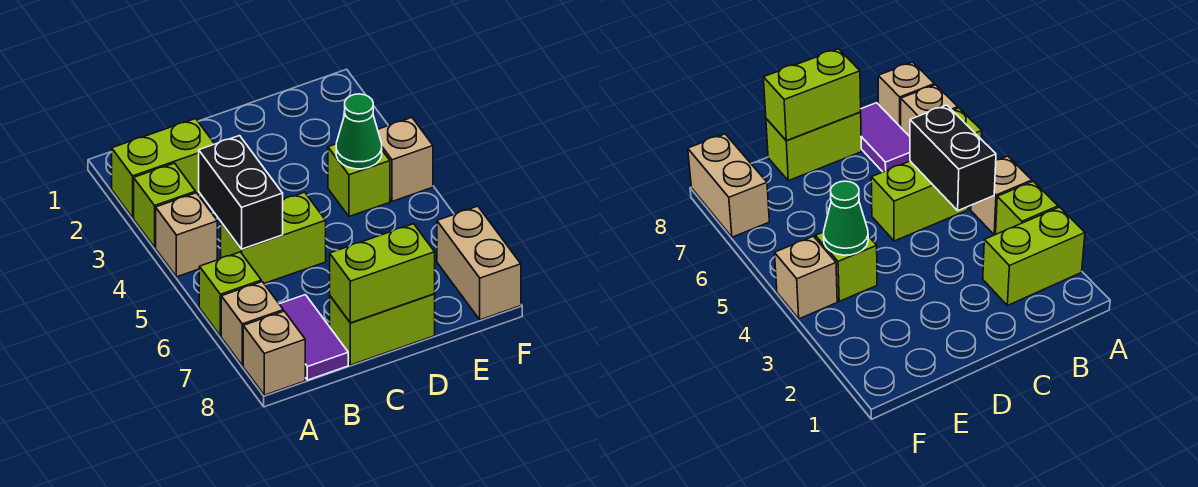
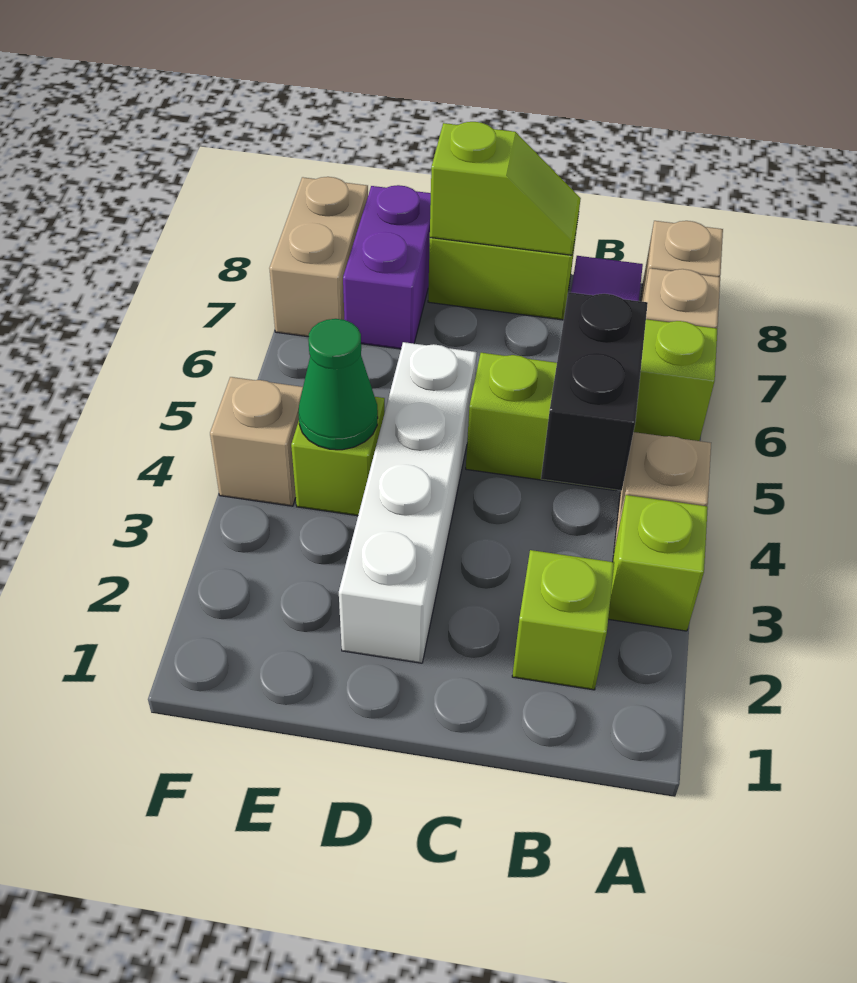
lime brick A2:B2 level 1 -> lime brick B2 level 1
lime brick C8:D8 level 2 -> lime slope C8:D8 level 2 top D
none -> white brick D2:D5 level 1
none -> purple brick E7:E8 level 1

